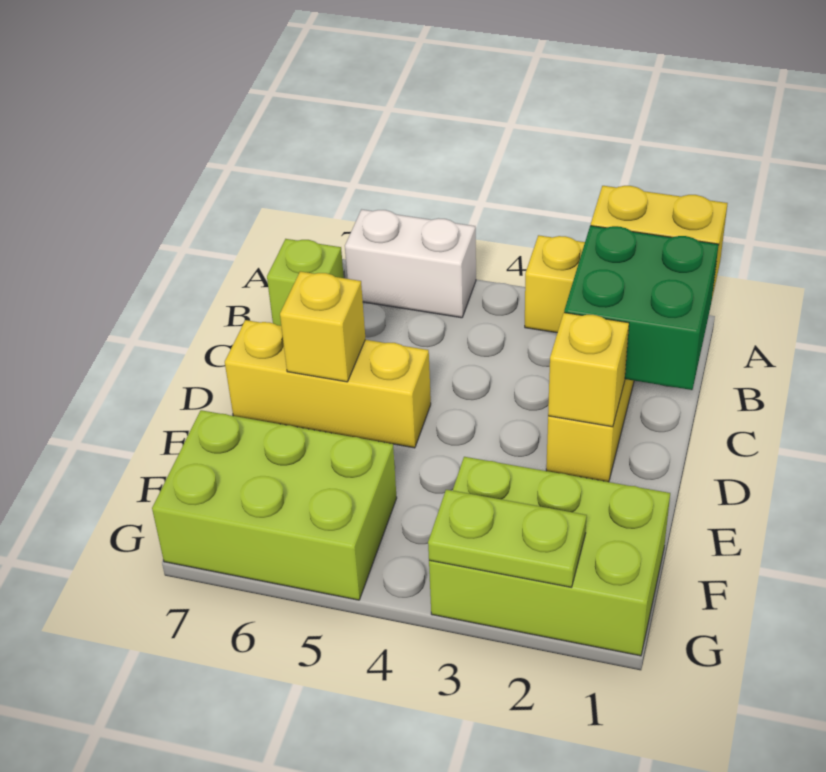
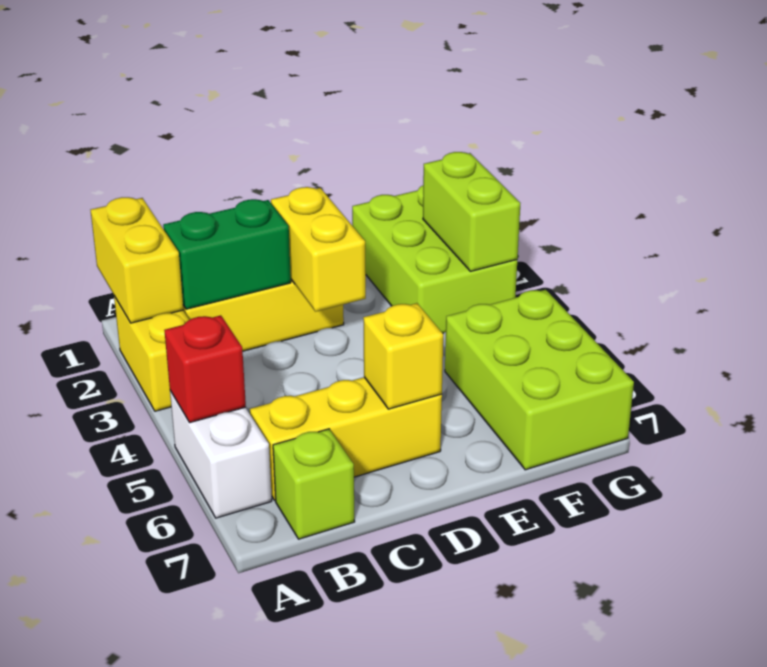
none -> red brick A5 level 2
green brick B1:C2 level 2 -> green brick B2:C2 level 2
yellow brick D2 level 2 -> yellow brick D2:D3 level 2
yellow brick D5:D7 level 1 -> yellow brick B6:D6 level 1
lime plate G2:G3 level 2 -> lime brick G2:G3 level 2

